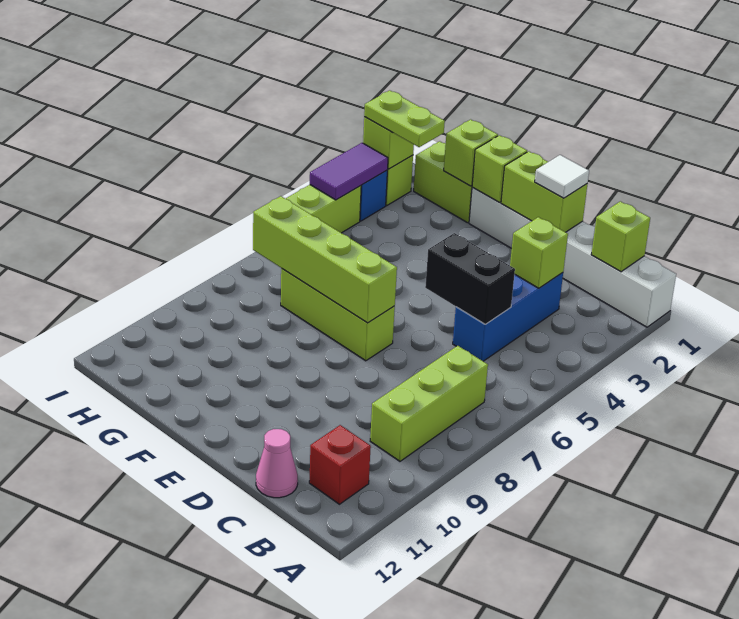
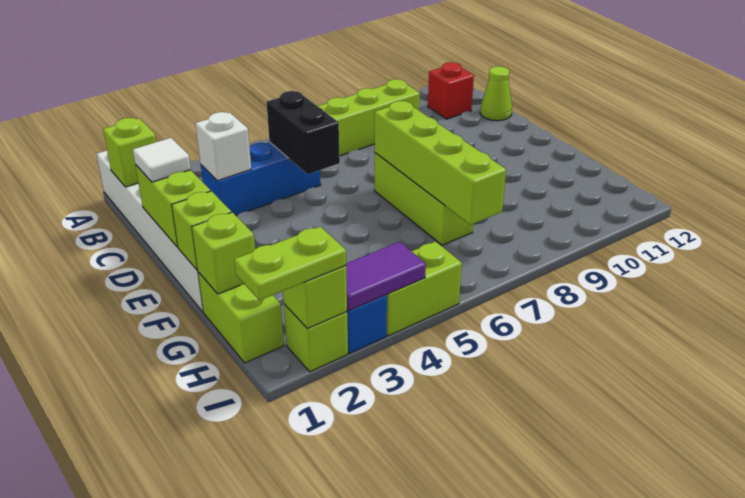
lime brick C3 level 2 -> white brick C3 level 2
pink cone C12 level 1 -> lime cone C12 level 1
lime plate H2:I2 level 3 -> lime plate I1:I2 level 3

